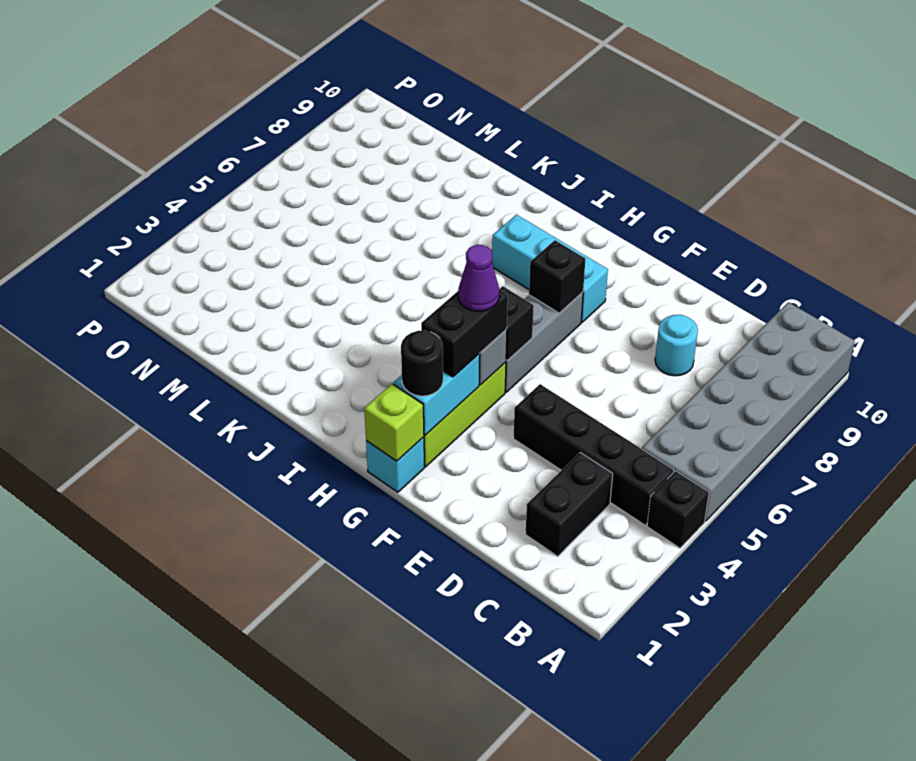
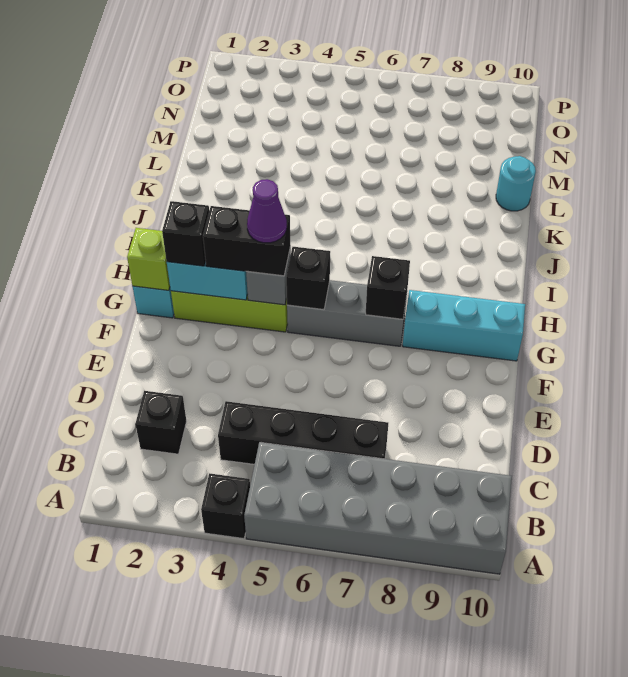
black brick B4:E4 level 1 -> black brick C4:C7 level 1
black brick C2:C3 level 1 -> black brick C2 level 1
cyan round brick D8 level 1 -> cyan round brick L10 level 1
black round brick G2 level 3 -> black brick G2 level 3
cyan brick G8:I8 level 1 -> cyan brick G8:G10 level 1

